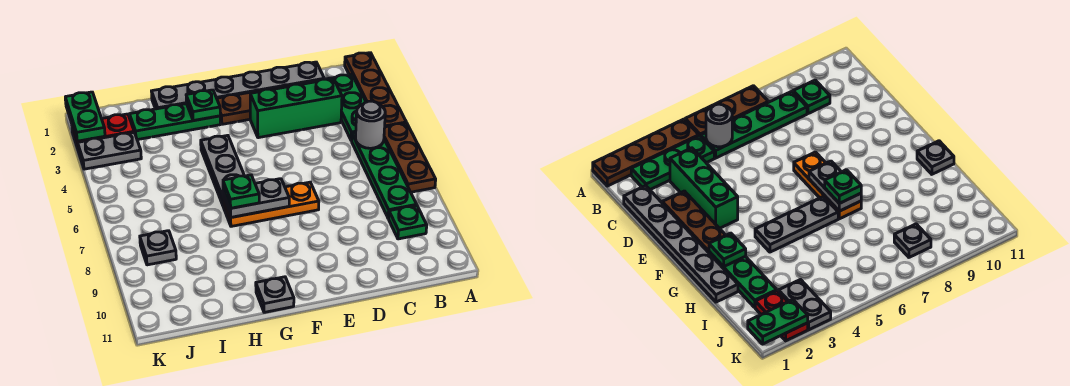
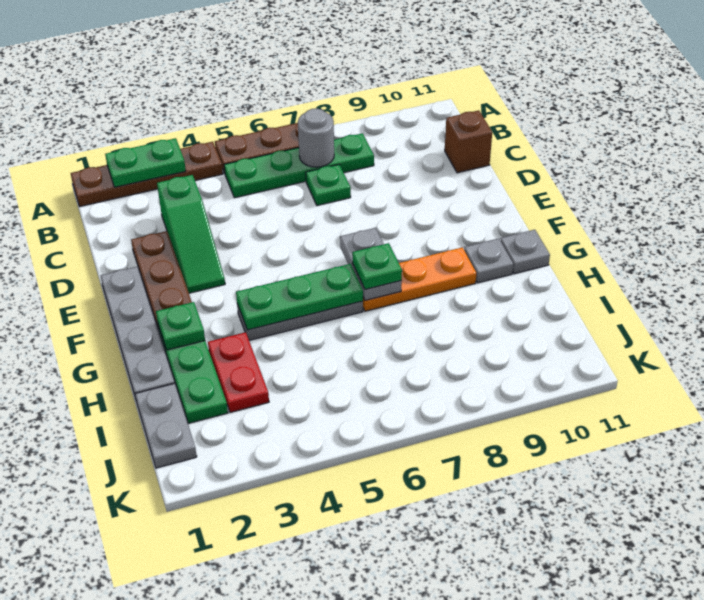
green plate B2:B4 level 1 -> green plate G4:G6 level 2
grey round brick B5 level 2 -> grey round brick B7 level 2
green plate B9 level 1 -> green plate C7 level 1
grey plate C1:H1 level 1 -> grey plate E1:H1 level 1
green brick C3:E3 level 1 -> green slope C3:E3 level 1 top C
none -> brown brick C11 level 1
orange plate E7:G7 level 1 -> orange plate G7:G9 level 1
red plate J2:K2 level 1 -> red plate H3:I3 level 1
grey plate J3:K3 level 1 -> grey plate I1:J1 level 1
grey plate J8 level 1 -> grey plate G10 level 1
green plate K1:K2 level 2 -> green plate A2:A3 level 2

